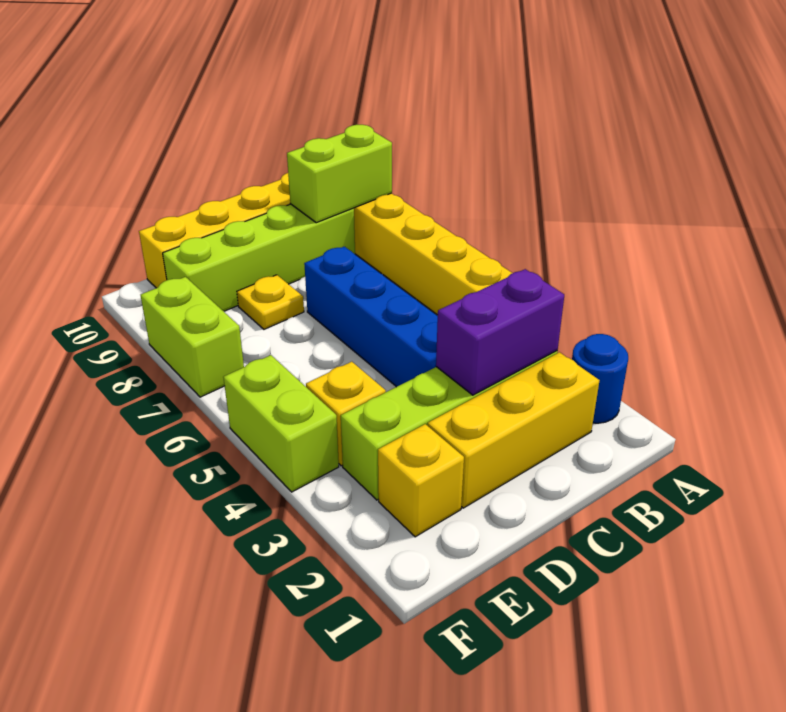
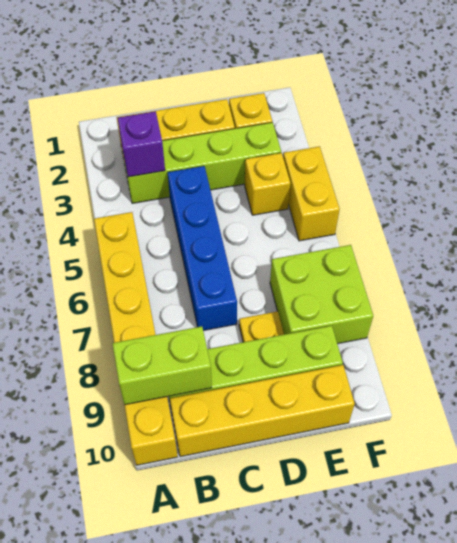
blue round brick A2 level 1 -> none
purple brick B3:C3 level 2 -> purple brick B3 level 2
lime brick F4:F5 level 1 -> yellow brick F4:F5 level 1
lime brick F7:F8 level 1 -> lime brick E7:F8 level 1

